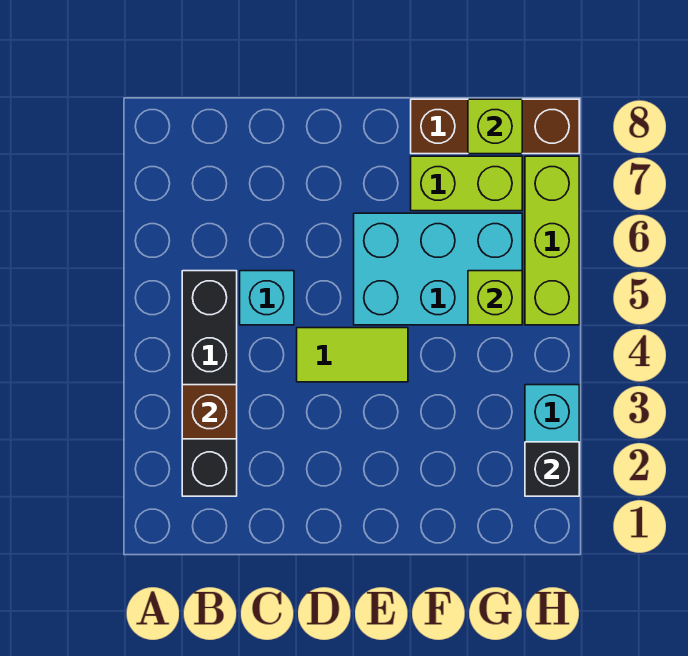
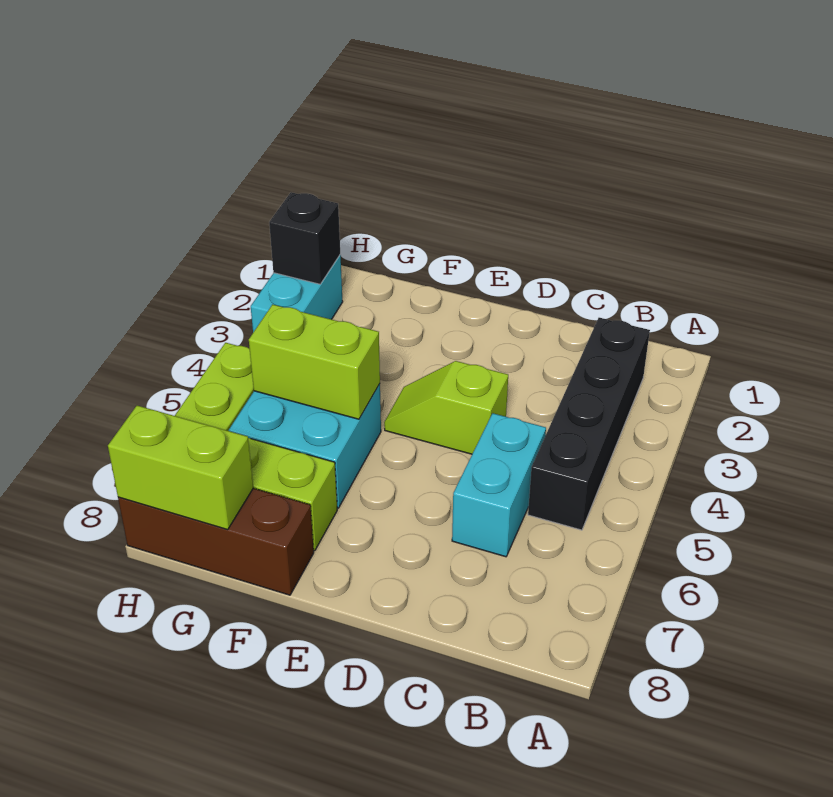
brown brick B3 level 2 -> none
cyan brick C5 level 1 -> cyan brick C5:C6 level 1
lime tile D4:E4 level 1 -> lime slope D4:E4 level 1 top D
cyan brick E5:G6 level 1 -> cyan brick F5:G6 level 1
lime brick G5 level 2 -> lime brick F5:G5 level 2
lime brick G8 level 2 -> lime brick G8:H8 level 2

